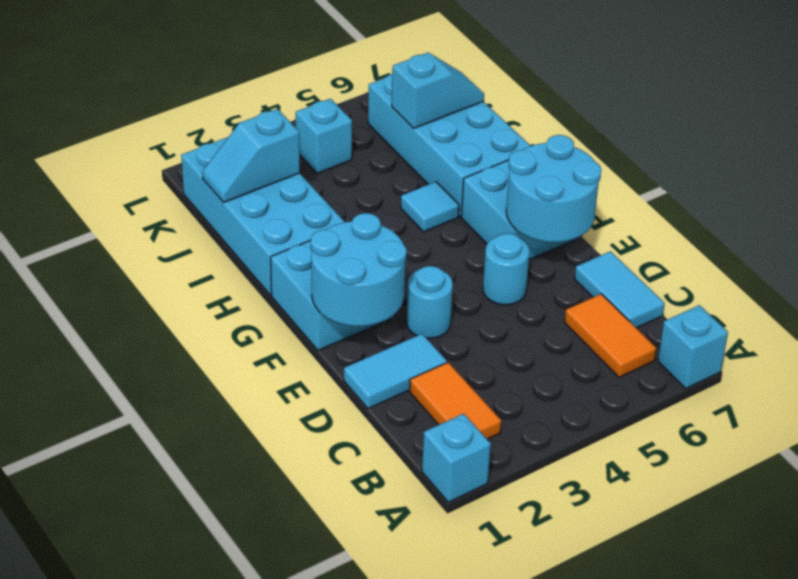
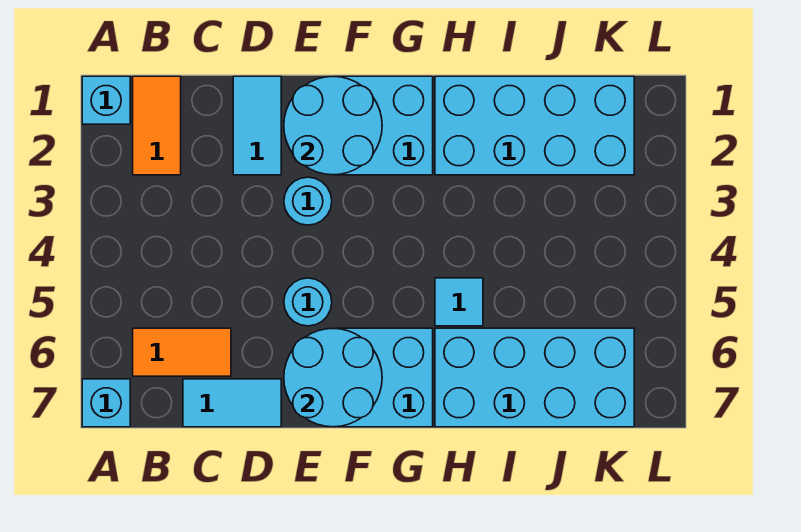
orange tile B2:C2 level 1 -> orange tile B1:B2 level 1
cyan slope J1:J2 level 2 top 2 -> none
cyan slope J6:J7 level 2 top 6 -> none
cyan brick K4 level 1 -> none

